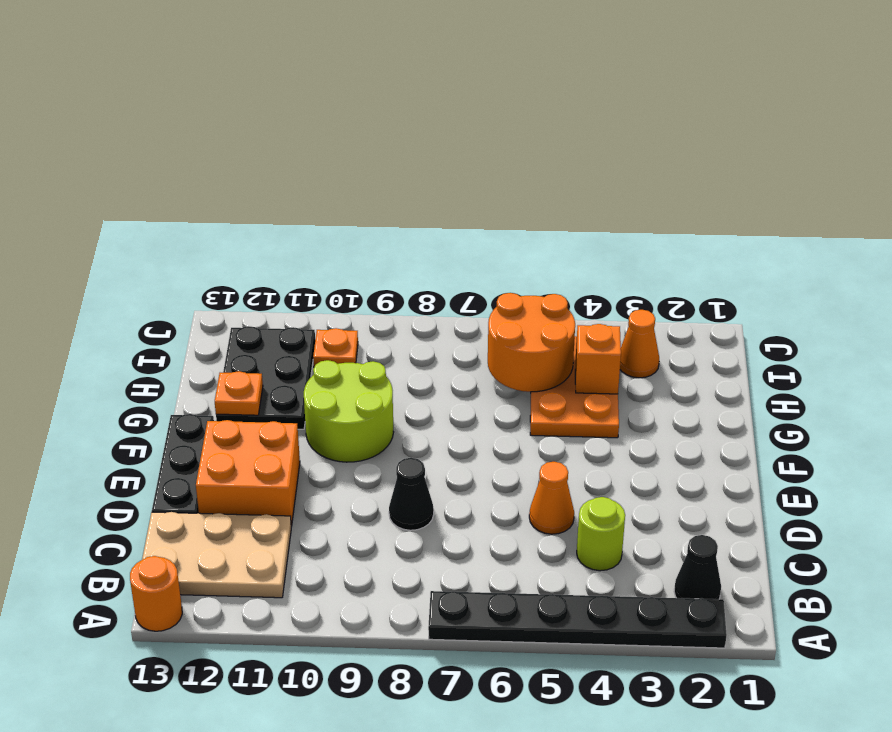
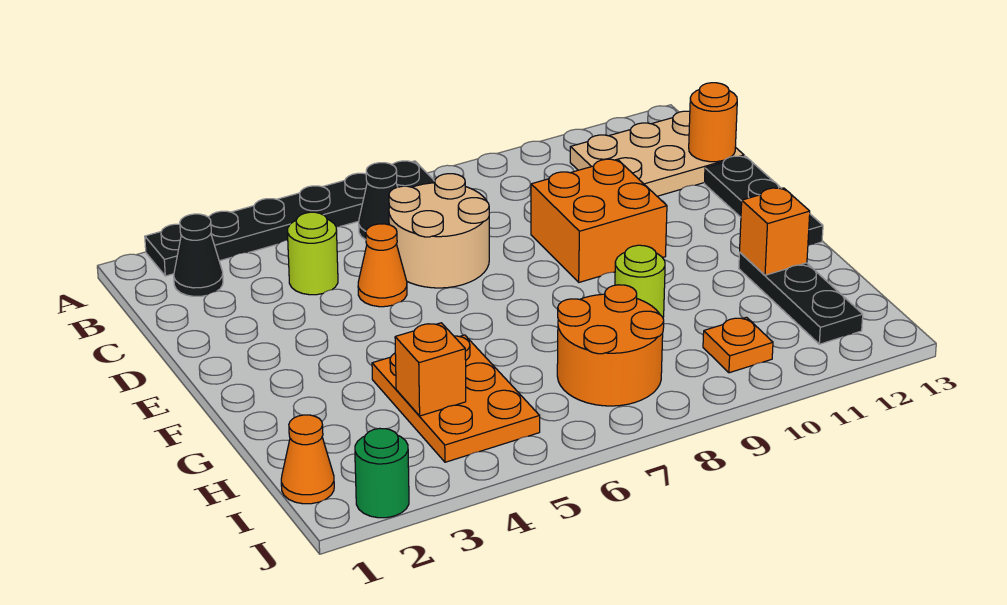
orange round brick A13 level 1 -> orange round brick C13 level 2
none -> tan round brick C6:D7 level 1
black cone D8 level 1 -> black cone B6 level 1
orange brick D11:E12 level 1 -> orange brick D9:E10 level 1
lime round brick F9:G10 level 1 -> lime round brick G9 level 1
black plate G11:I12 level 1 -> black plate G12:I12 level 1
orange plate G12 level 2 -> orange brick G12 level 2
orange round brick H5:I6 level 2 -> orange round brick H7:I8 level 1
orange cone I3 level 1 -> orange cone I1 level 1
none -> green round brick J2 level 1

